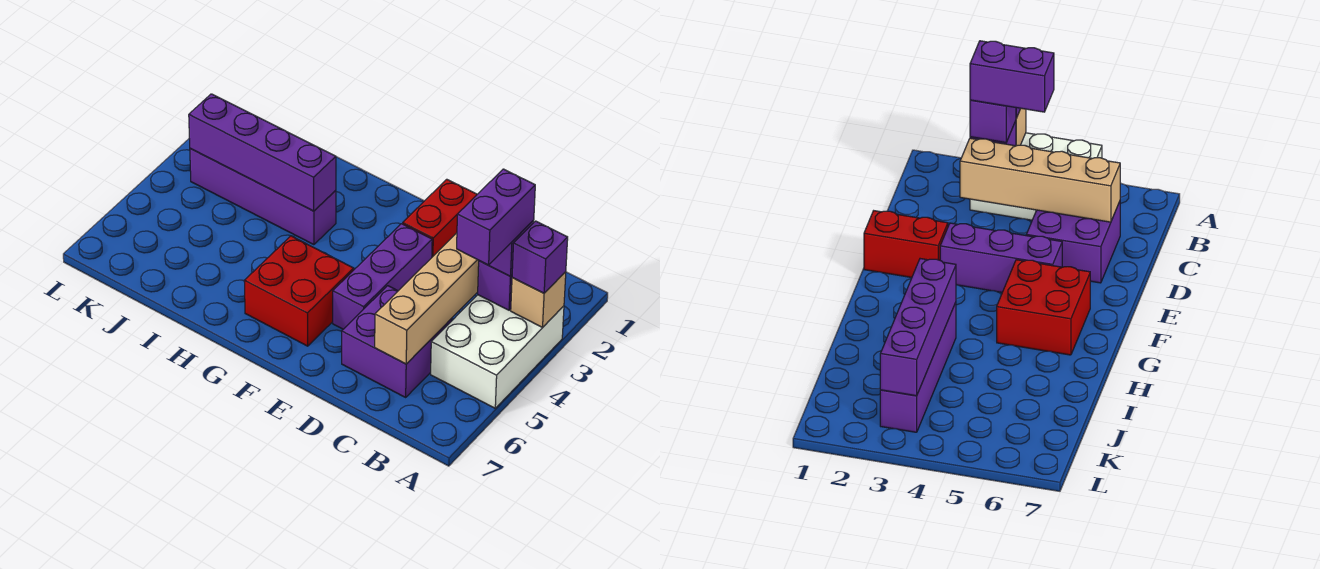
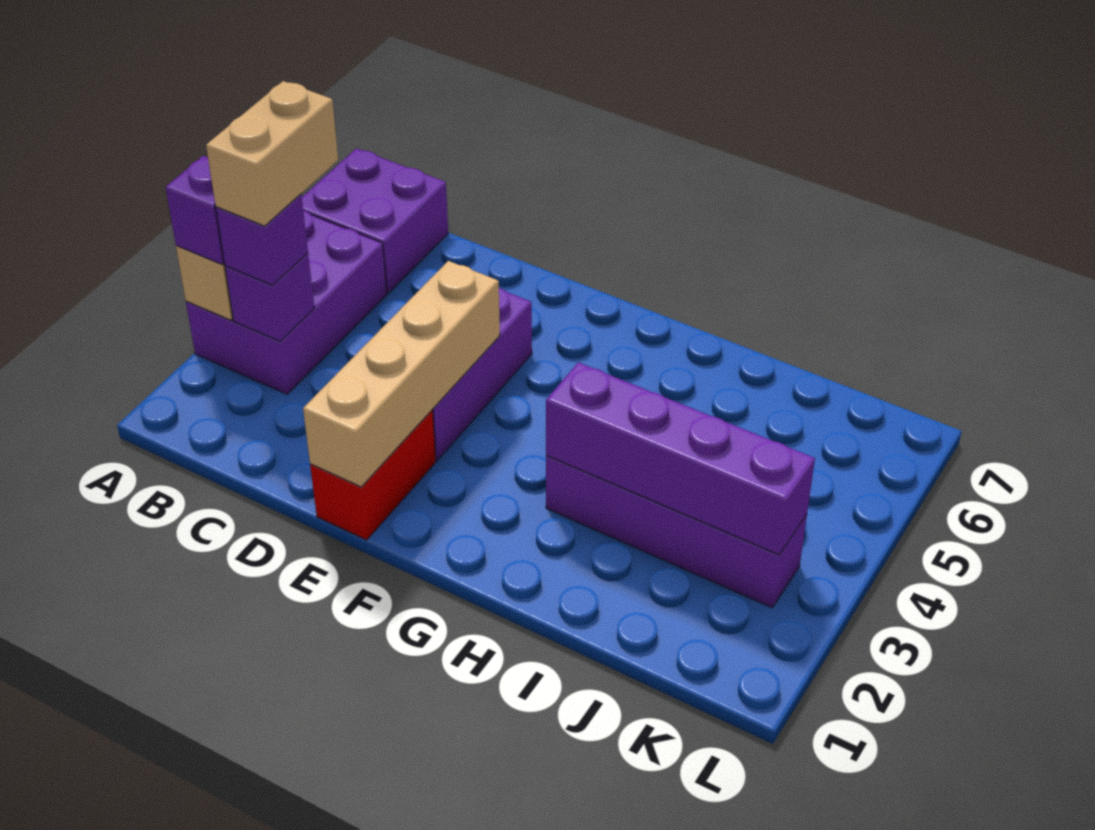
white brick A3:B5 level 1 -> purple brick A3:B5 level 1
purple brick B3:B4 level 4 -> tan brick B3:B4 level 4
tan brick C3:C6 level 2 -> tan brick E1:E4 level 2
purple brick C5:D6 level 1 -> purple brick A6:B7 level 1
red brick F5:G6 level 1 -> none

